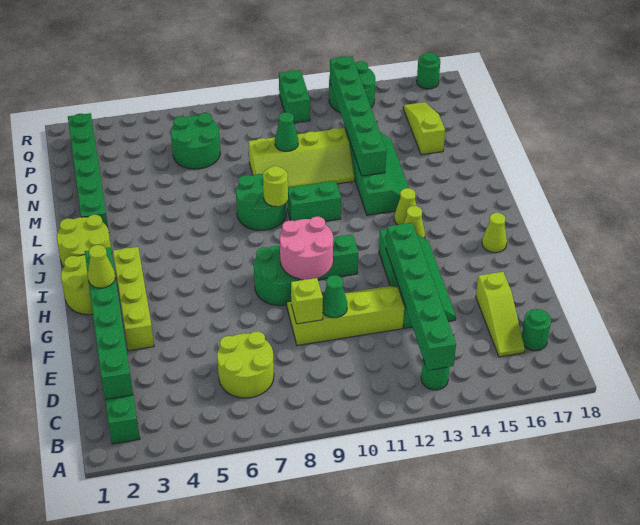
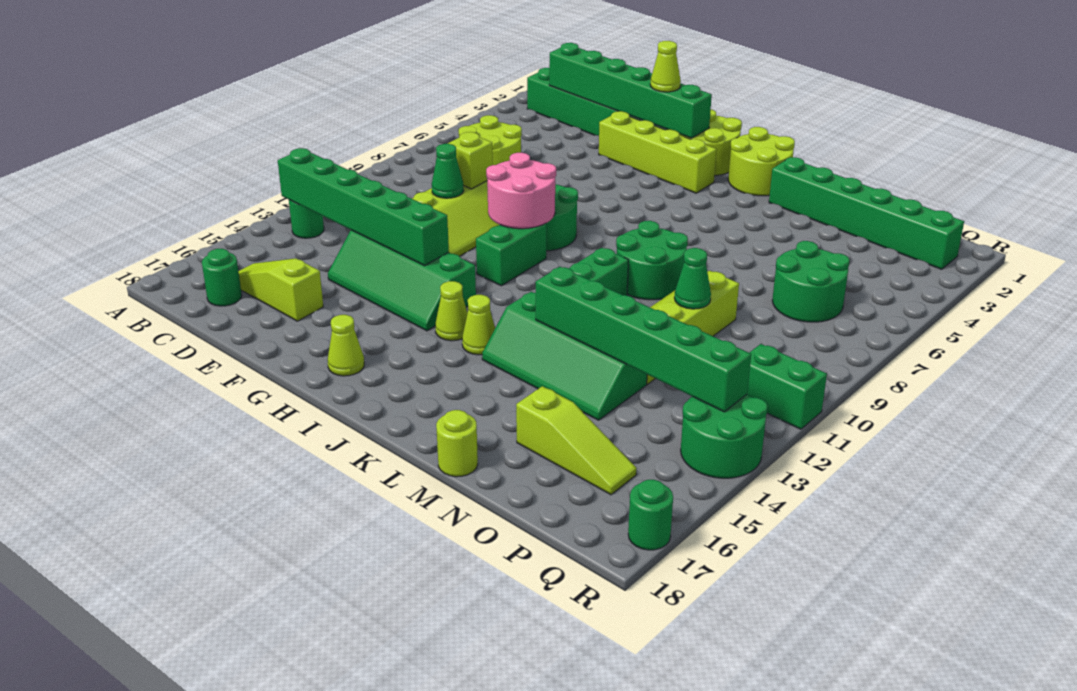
lime round brick K9 level 2 -> lime round brick M18 level 1

